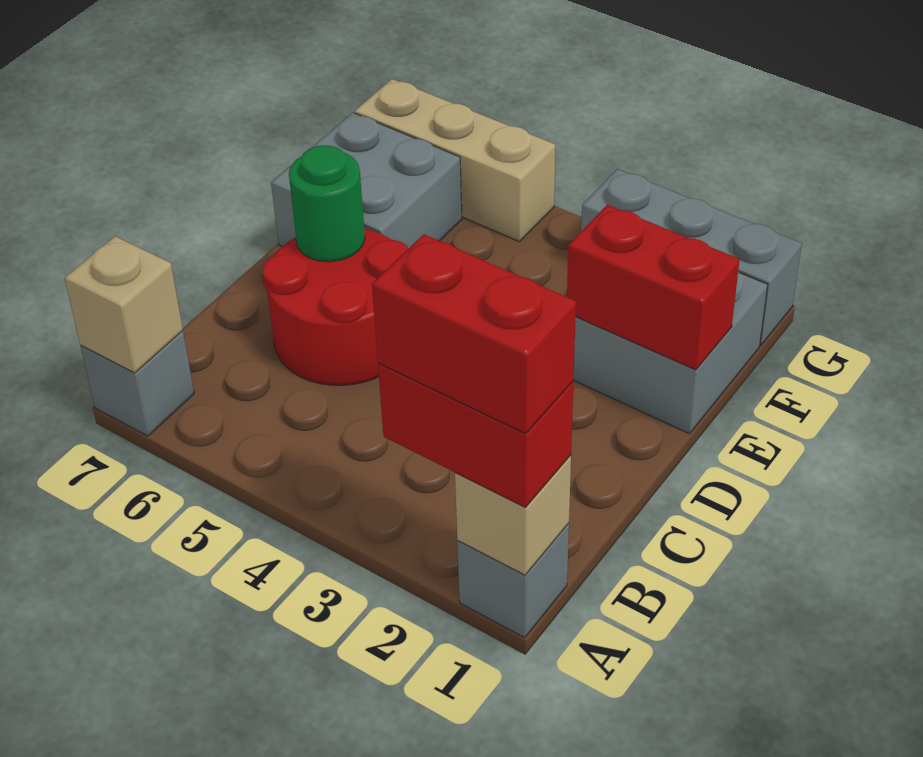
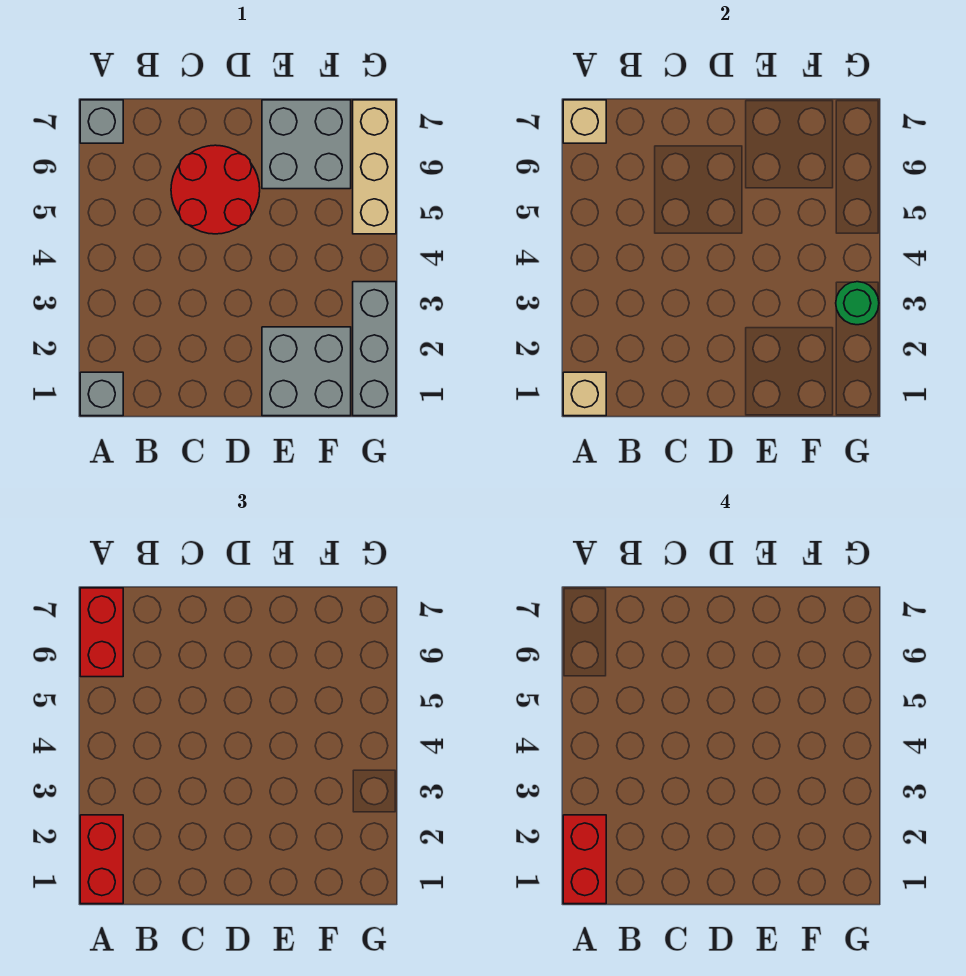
green round brick D6 level 2 -> green round brick G3 level 2
red brick E1:E2 level 2 -> red brick A6:A7 level 3

